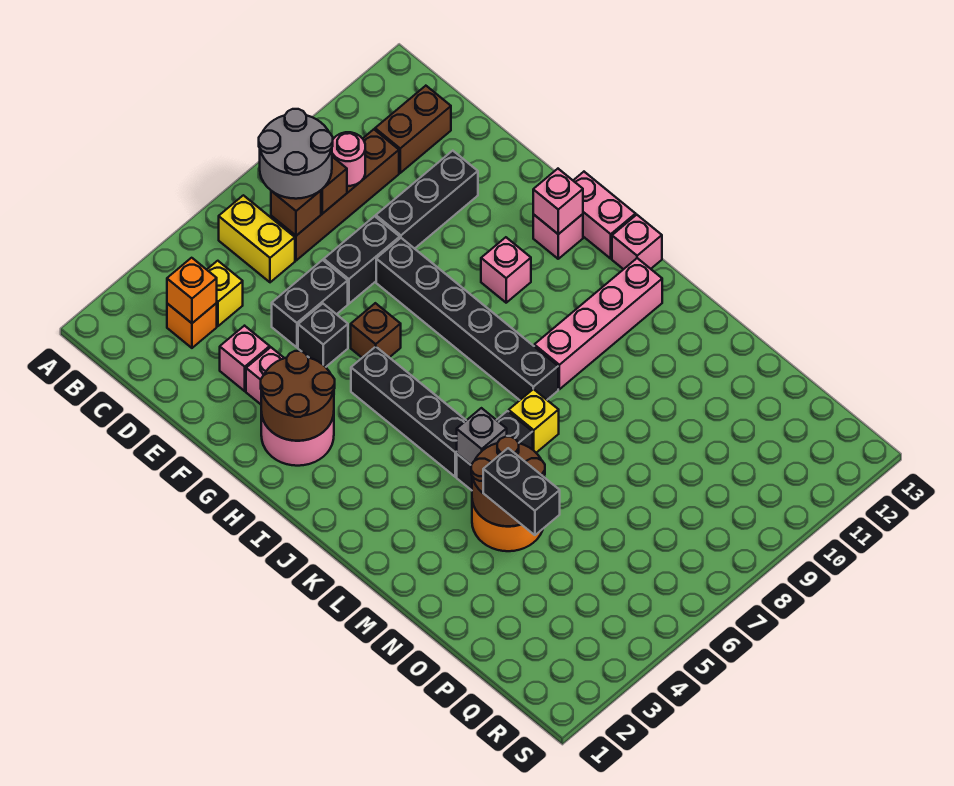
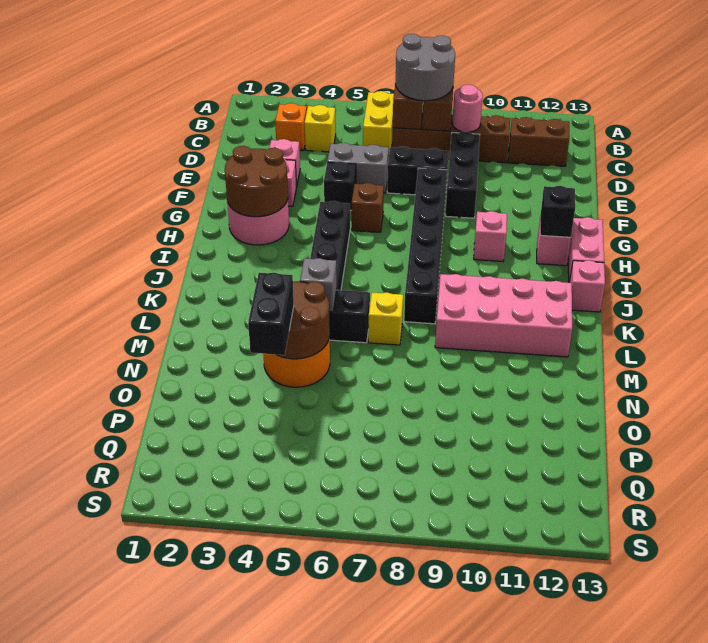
orange brick C3 level 2 -> none
black brick E5:E6 level 1 -> grey brick E5:E6 level 1
black brick E9:E11 level 1 -> black brick D9:F9 level 1
pink brick H12 level 2 -> black brick H12 level 2
pink brick K9:K12 level 1 -> pink brick K9:L12 level 1

